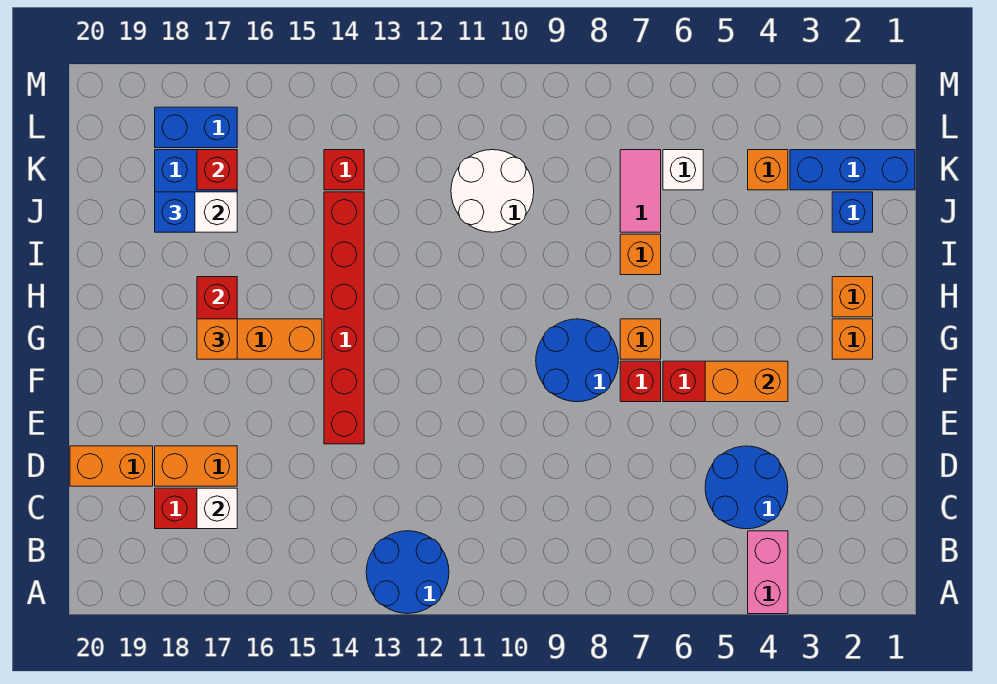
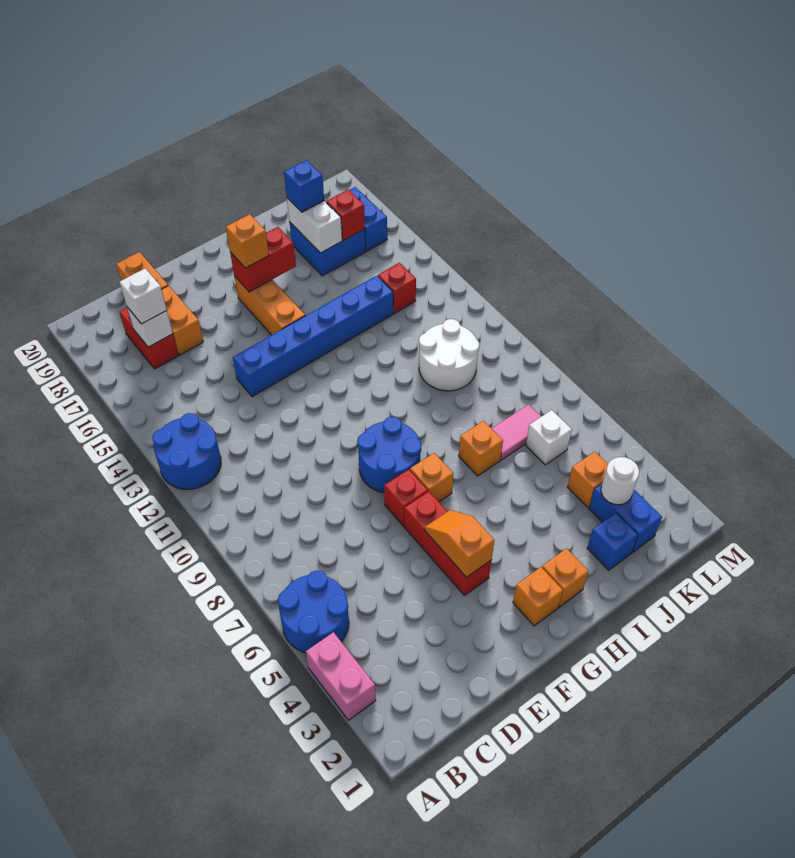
pink brick A4:B4 level 1 -> pink brick A3:A4 level 1
blue round brick C4:D5 level 1 -> blue round brick A5:B6 level 1
none -> white brick C17 level 3
red brick E14:J14 level 1 -> blue brick E14:J14 level 1
orange brick F4:F5 level 2 -> orange slope F4:F5 level 2 top 4
blue brick K1:K3 level 1 -> blue brick K2:K3 level 1
none -> white round brick K3 level 2

